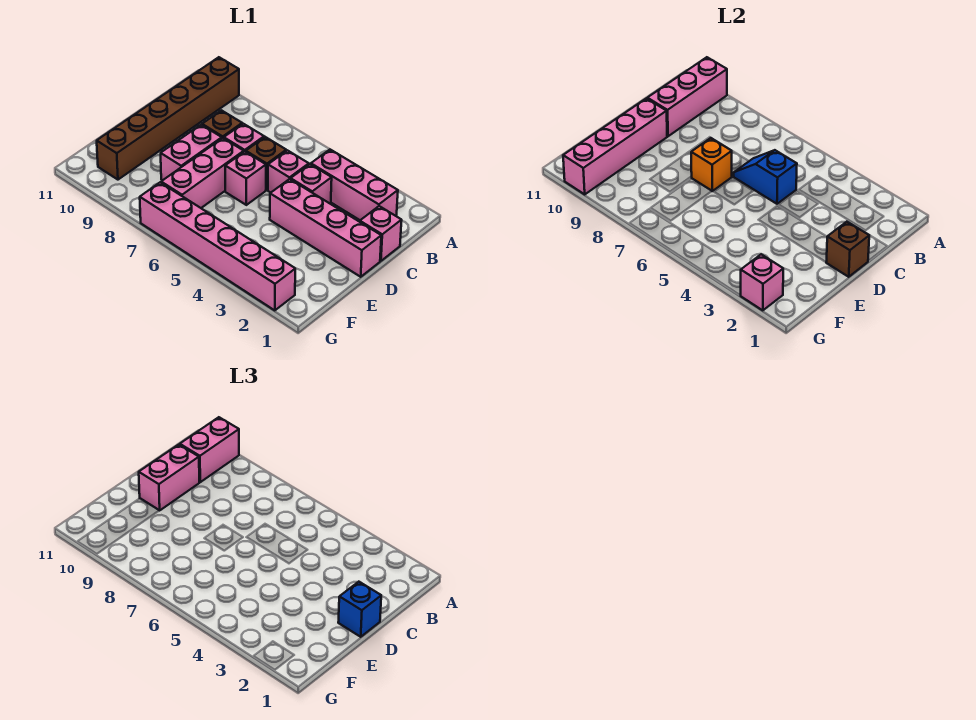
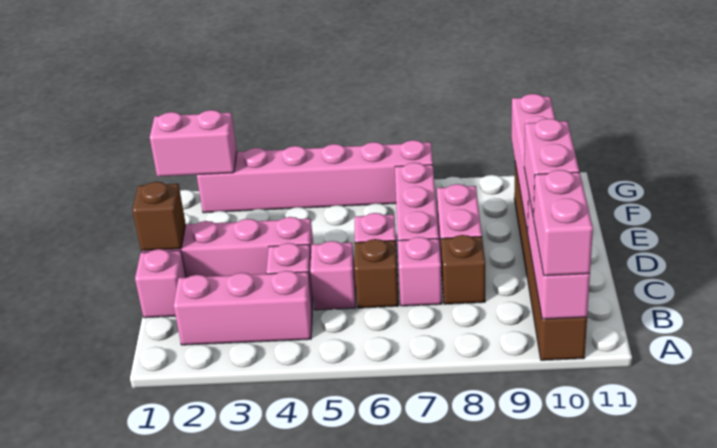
blue slope C5:C6 level 2 top 5 -> none
blue brick D1 level 3 -> none
orange brick D7 level 2 -> none
pink brick G2 level 2 -> pink brick G1:G2 level 2

